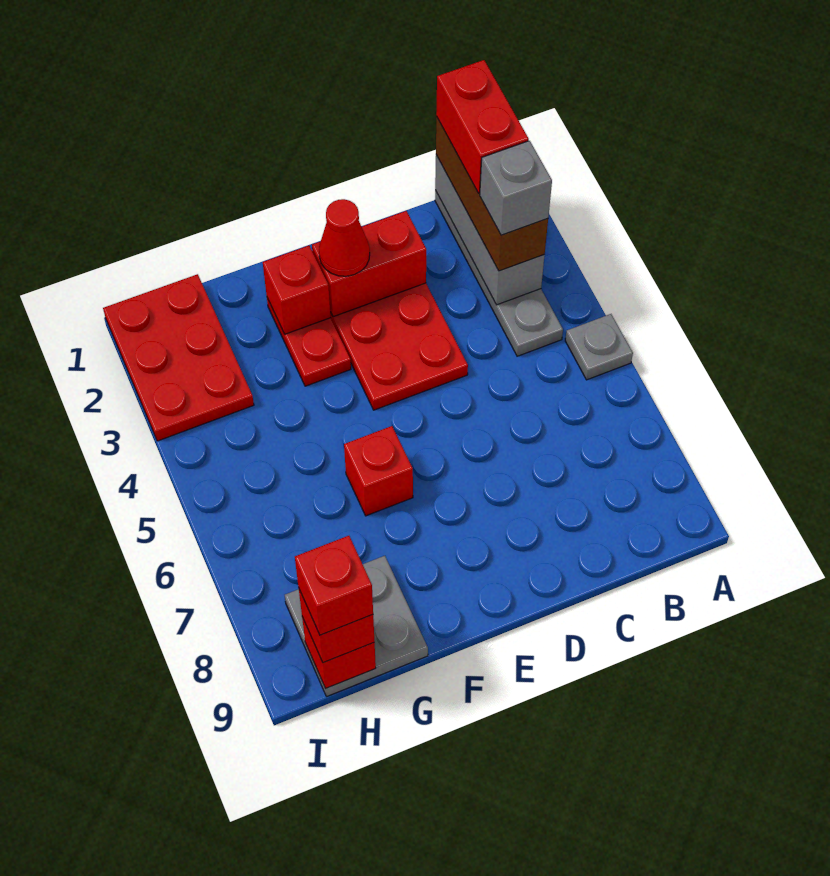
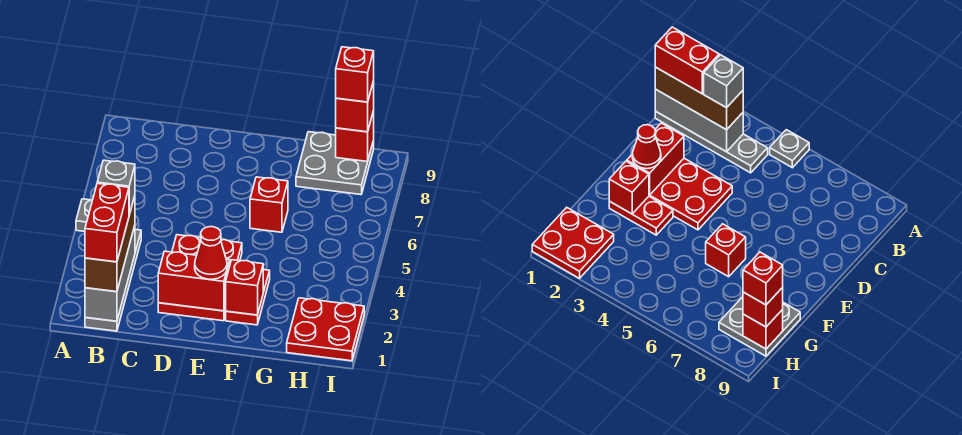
red plate H1:I3 level 1 -> red plate H1:I2 level 1

